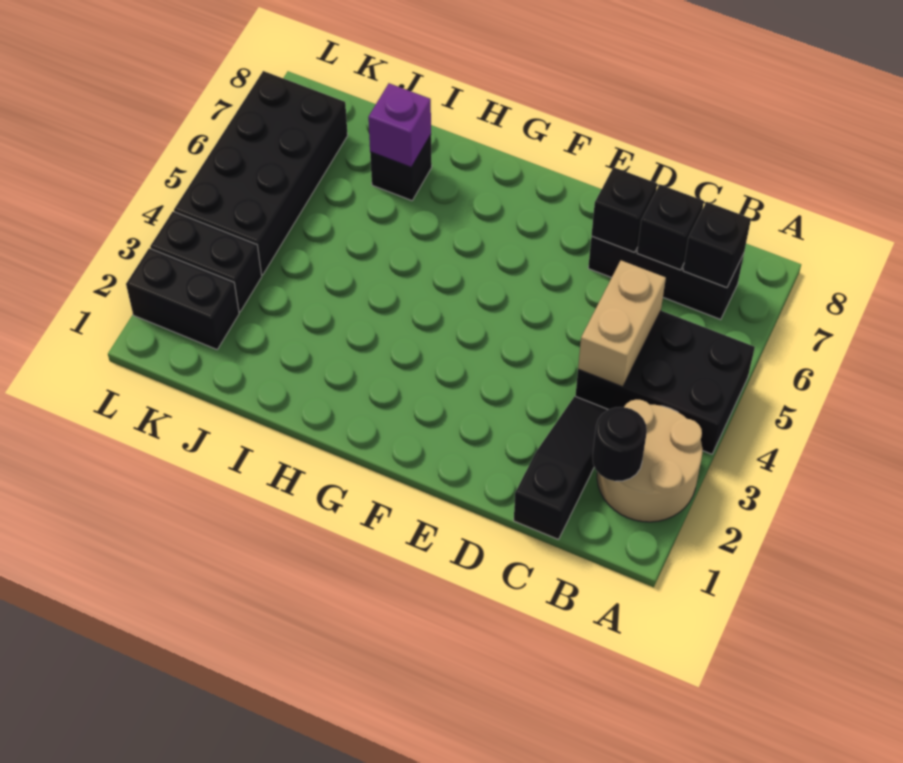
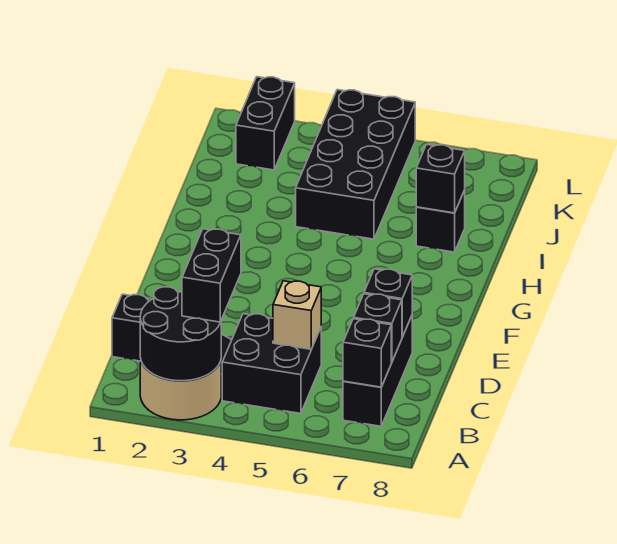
black brick A4:C5 level 1 -> black brick B4:C5 level 1
black round brick B2 level 2 -> black round brick A2:B3 level 2
tan brick C4:C5 level 2 -> tan brick C5 level 2
purple brick I7 level 2 -> black brick I7 level 2
black brick K3:L3 level 1 -> black brick B3:C3 level 3
black brick K4:L7 level 1 -> black brick I4:L5 level 1

